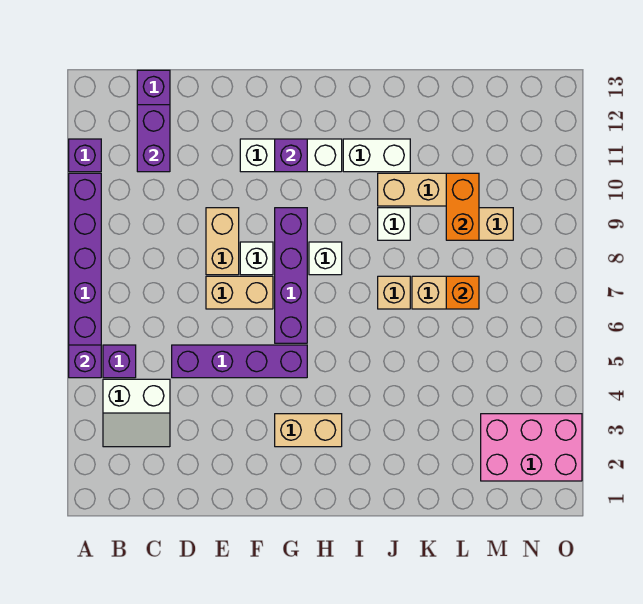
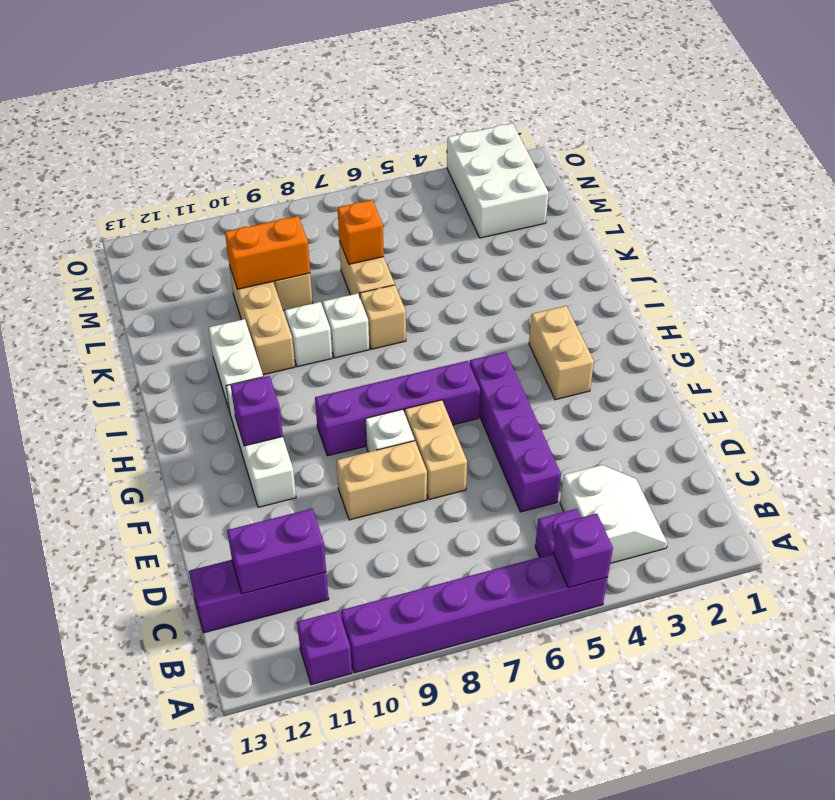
white brick H8 level 1 -> white brick J8 level 1
pink brick M2:O3 level 1 -> white brick M2:O3 level 1

